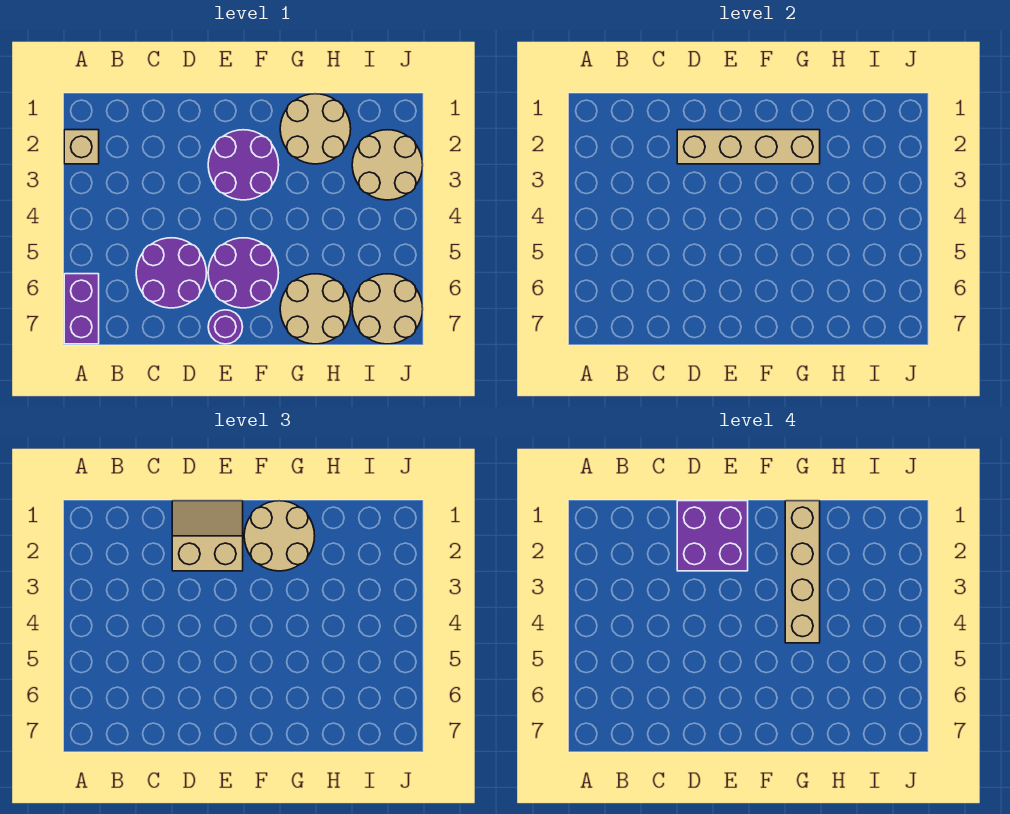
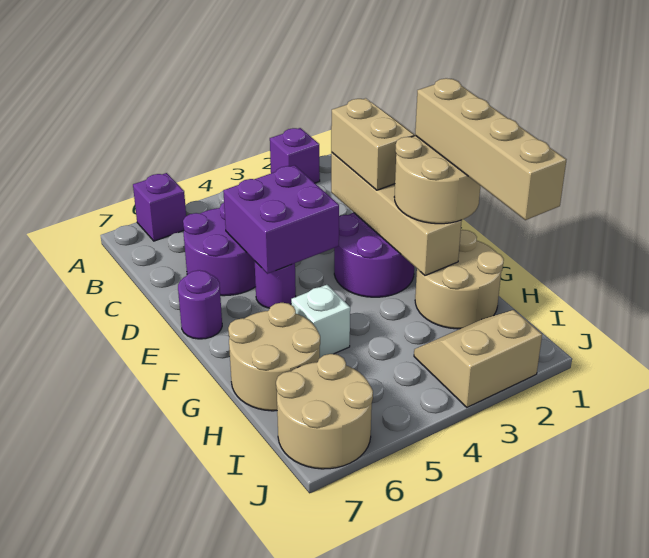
tan brick A2 level 1 -> purple brick A2 level 1
purple brick A6:A7 level 1 -> purple brick A6 level 1
purple brick D1:E2 level 4 -> purple brick D4:E5 level 2
purple round brick E5:F6 level 1 -> purple round brick E5 level 1
tan brick G1:G4 level 4 -> tan brick F1:I1 level 4
none -> white brick G5 level 1
tan round brick I2:J3 level 1 -> tan slope I2:J3 level 1 top J

